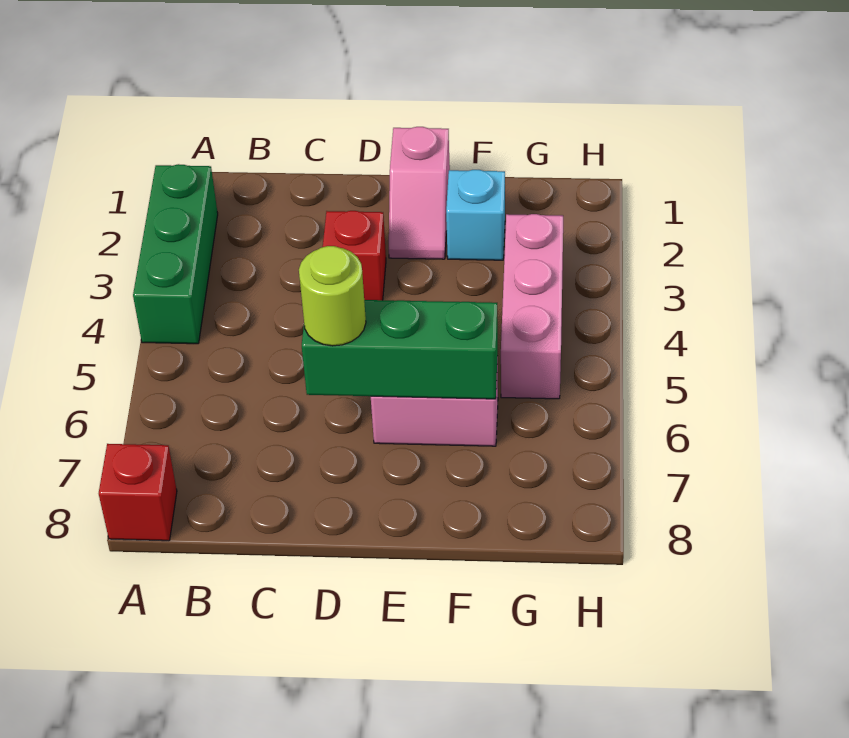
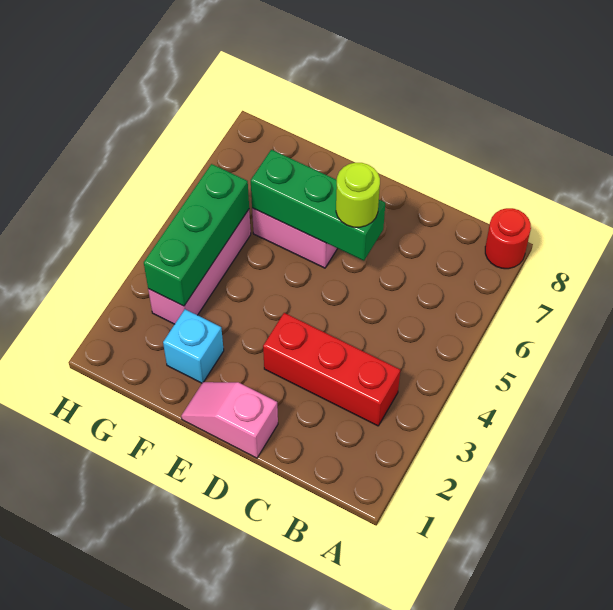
green brick A2:A4 level 1 -> green brick G3:G5 level 2
red brick A8 level 1 -> red round brick A8 level 1
red brick D3 level 1 -> red brick B3:D3 level 1
pink slope E1:E2 level 1 top 1 -> pink slope D1:E1 level 1 top D

